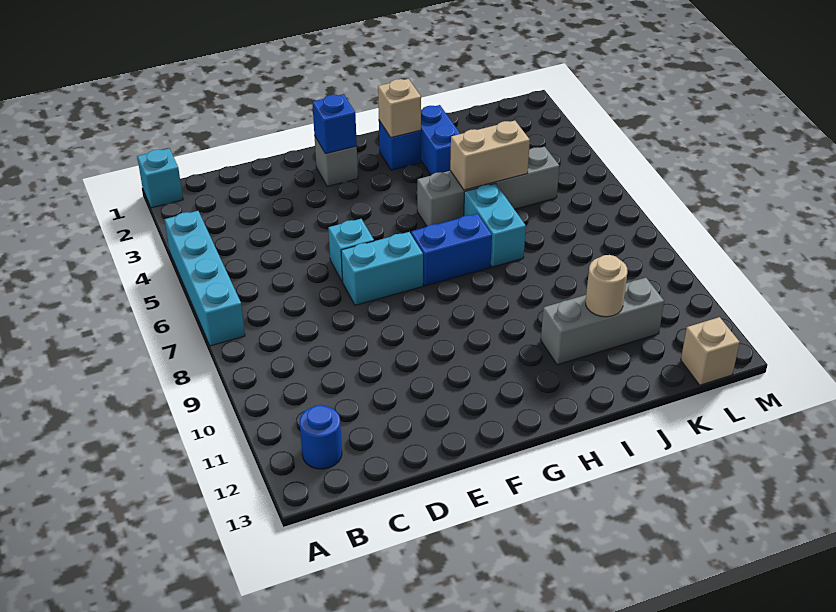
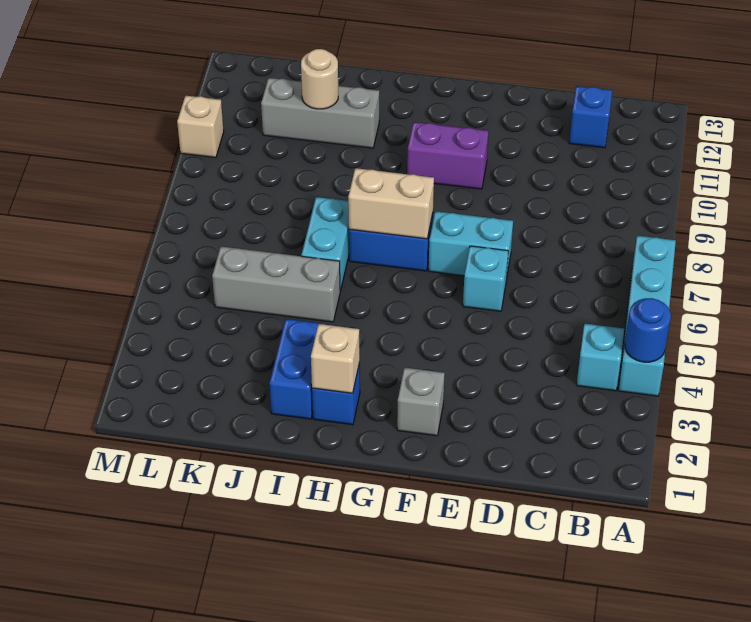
cyan brick A1 level 1 -> cyan brick B4 level 1
blue round brick B12 level 1 -> blue round brick A4 level 2
blue brick F2 level 2 -> blue brick C12 level 1
none -> purple brick F10:G10 level 1
grey brick H5:K5 level 1 -> grey brick I5:K5 level 1
tan brick I5:J5 level 2 -> tan brick G7:H7 level 2
tan brick L13 level 1 -> tan brick M10 level 1

